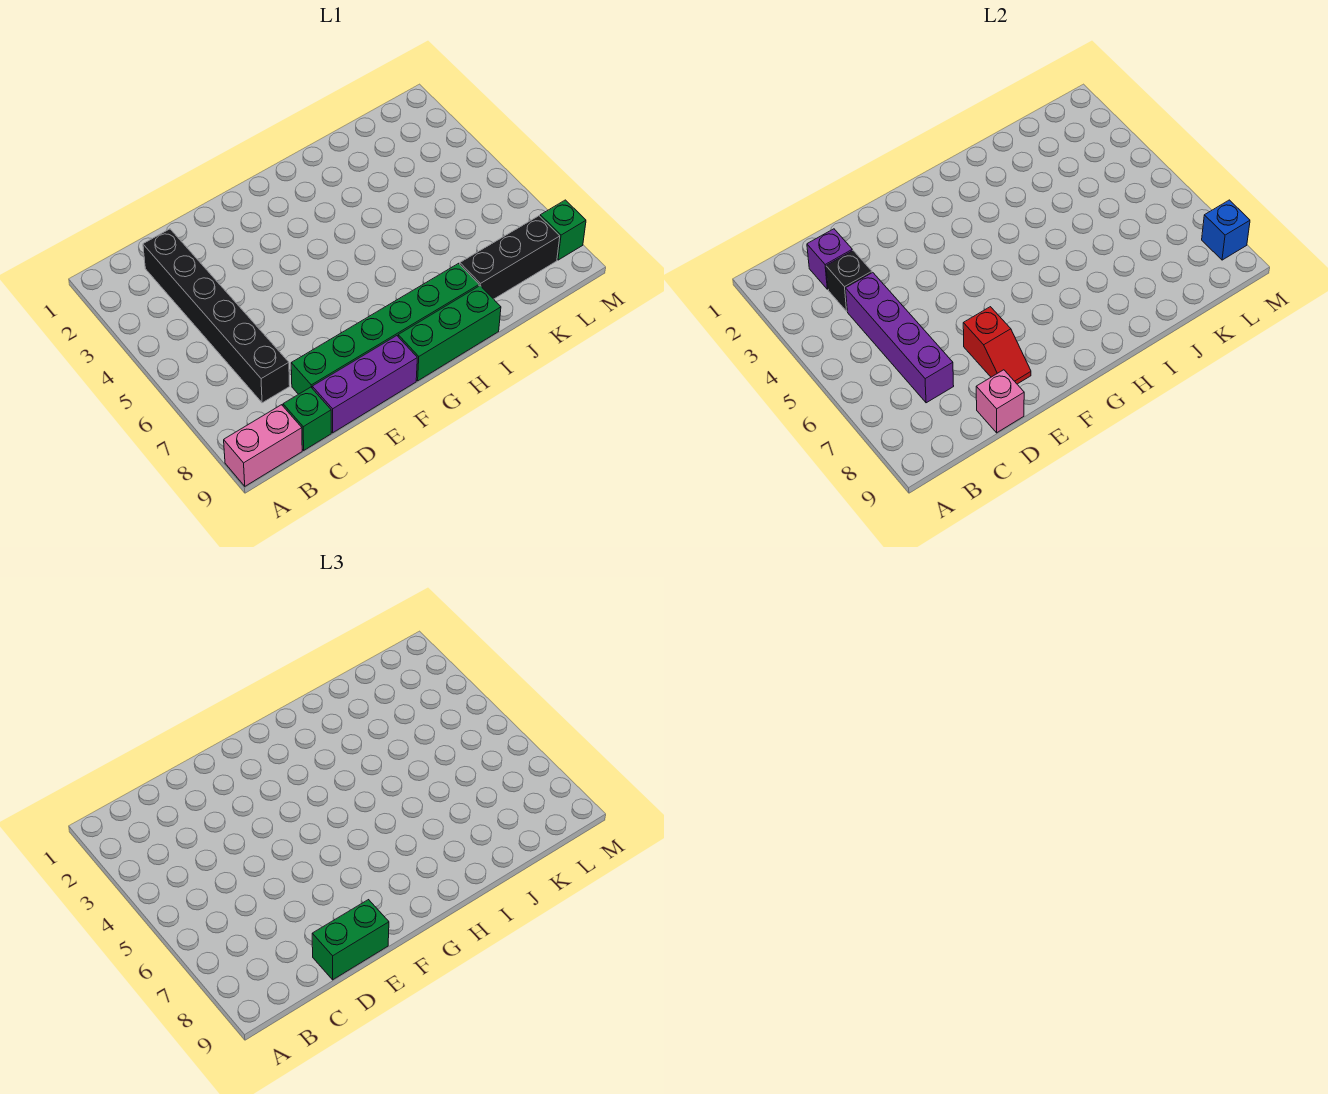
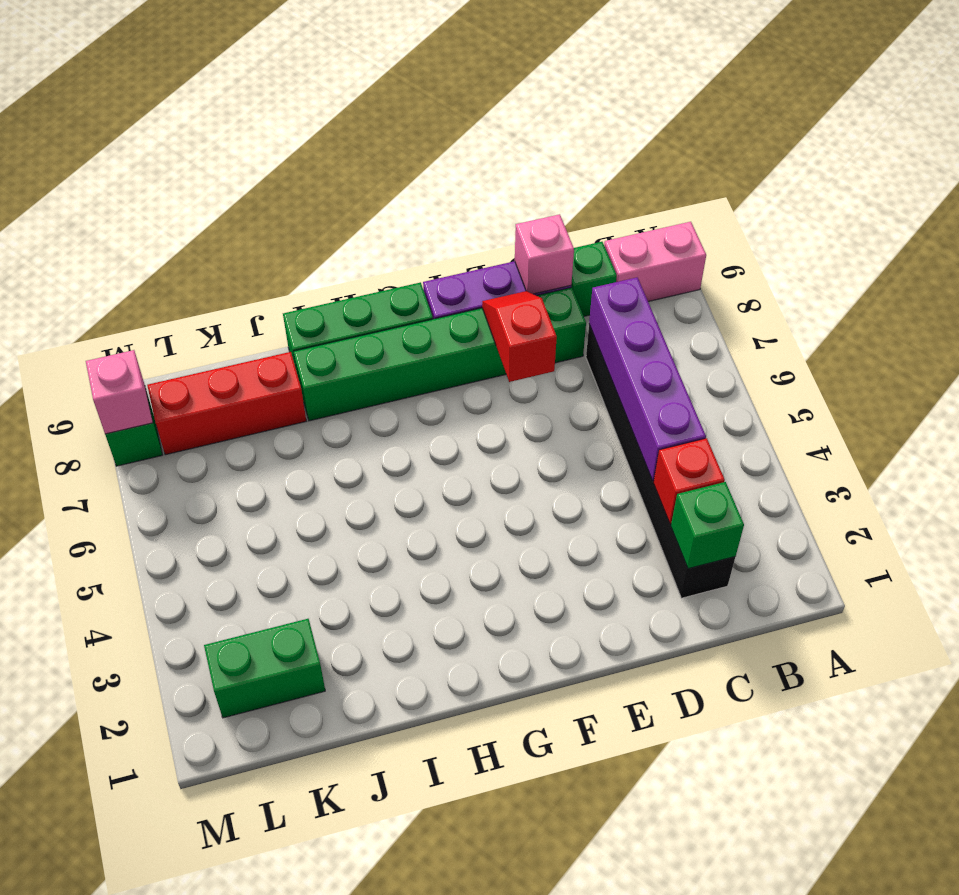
purple brick C2 level 2 -> green brick C2 level 2
black brick C3 level 2 -> red brick C3 level 2
green brick D9:E9 level 3 -> green brick K2:L2 level 1
black brick J8:L8 level 1 -> red brick J8:L8 level 1
blue brick M8 level 2 -> pink brick M8 level 2

